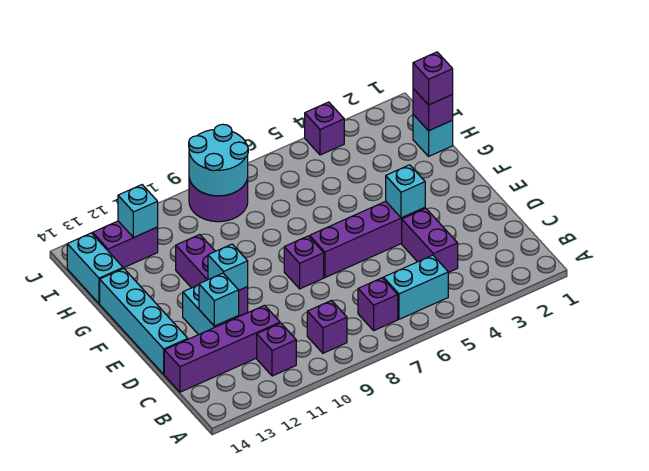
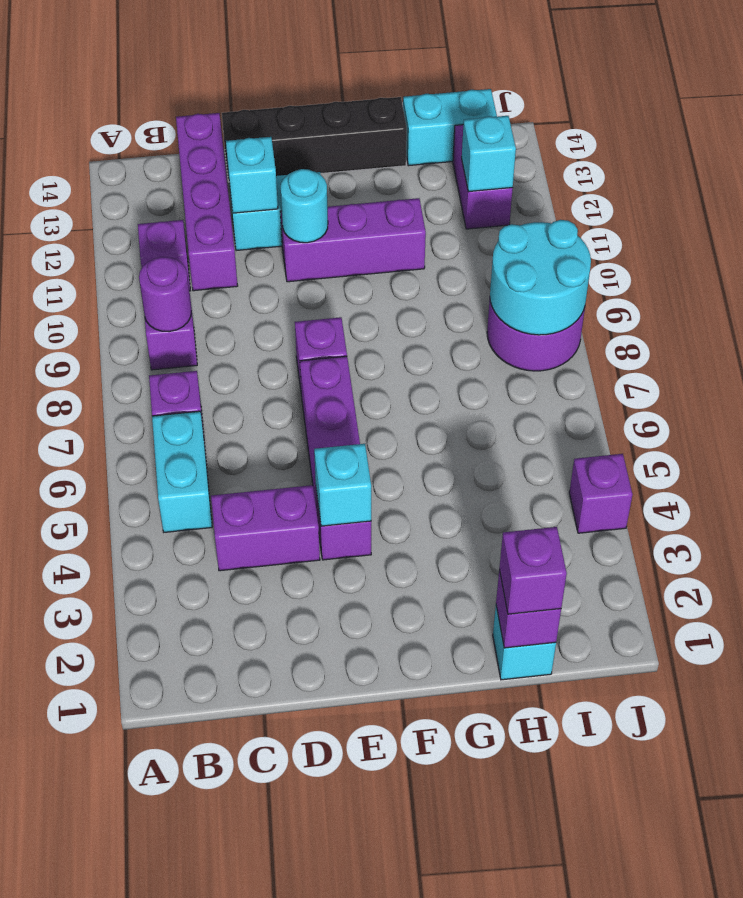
none -> purple round brick B9 level 2
cyan brick D14:G14 level 1 -> black brick D14:G14 level 1
cyan brick E11 level 2 -> cyan round brick E11 level 2

